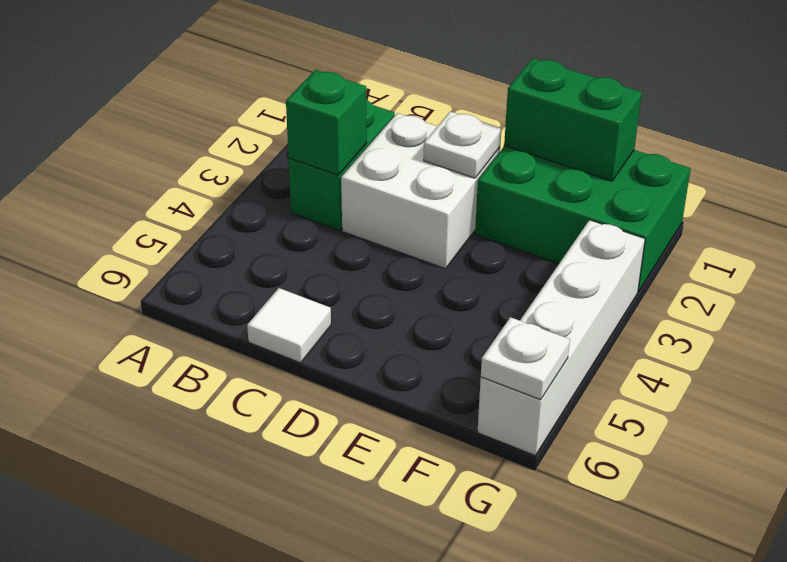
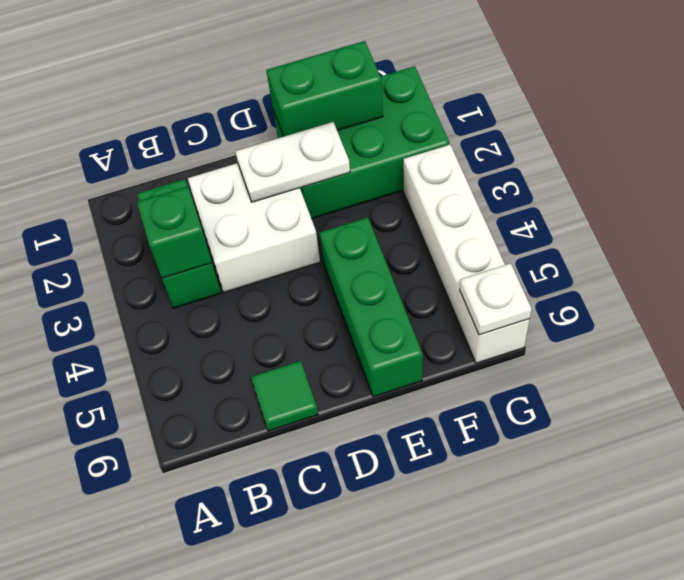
white tile C6 level 1 -> green tile C6 level 1
white plate D2 level 2 -> white plate D2:E2 level 2
none -> green brick E4:E6 level 1

